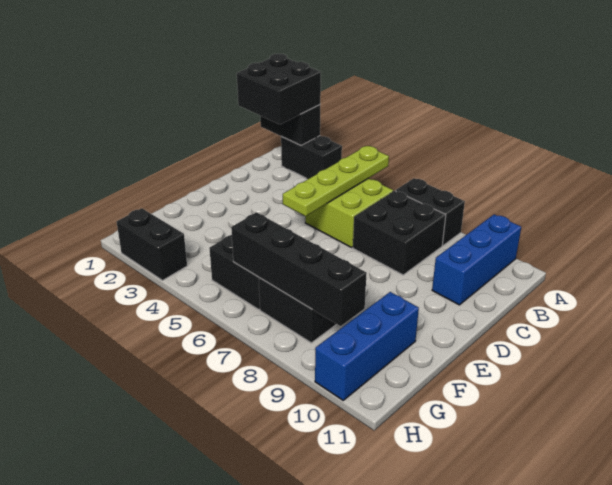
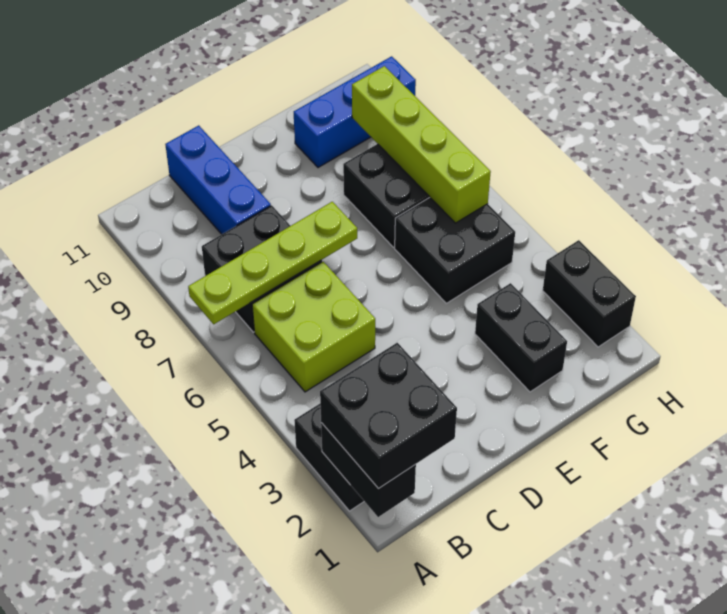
lime plate A5:D5 level 2 -> lime plate A7:D7 level 2
black brick A7:A8 level 1 -> black brick F2:F3 level 1
blue brick A10:C10 level 1 -> blue brick C9:C11 level 1
black brick G6:G9 level 2 -> lime brick G6:G9 level 2

